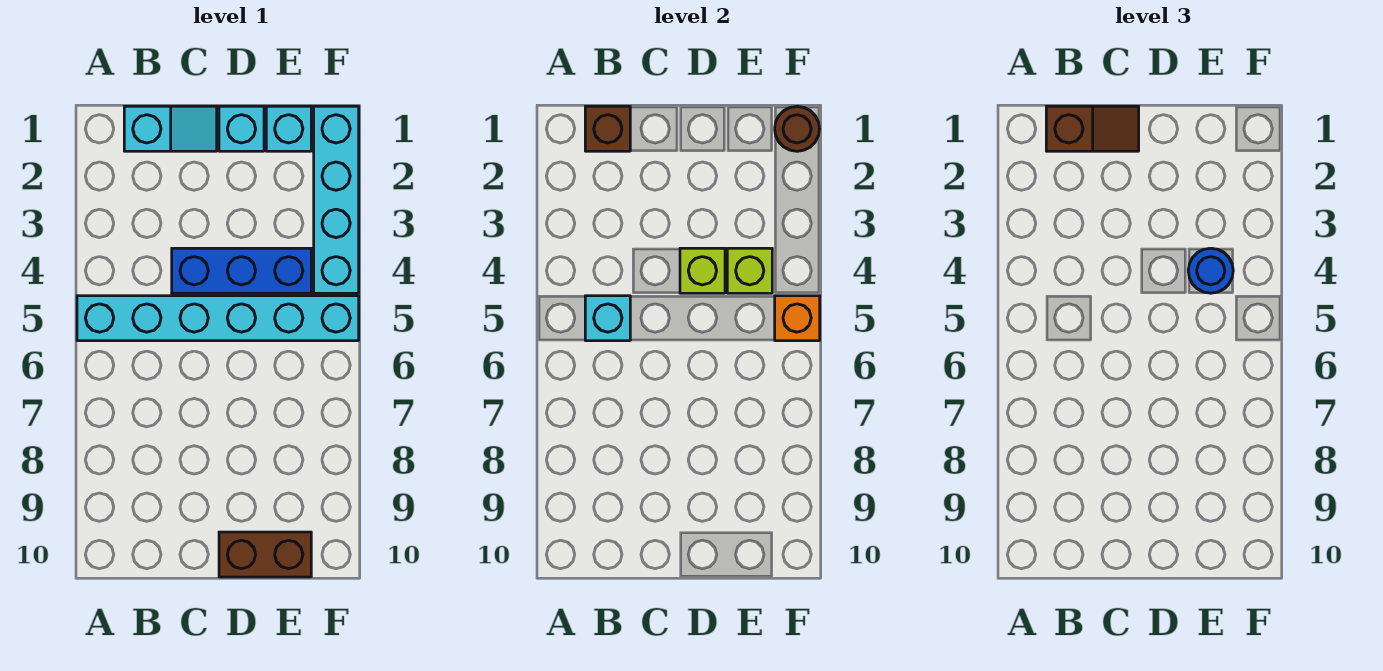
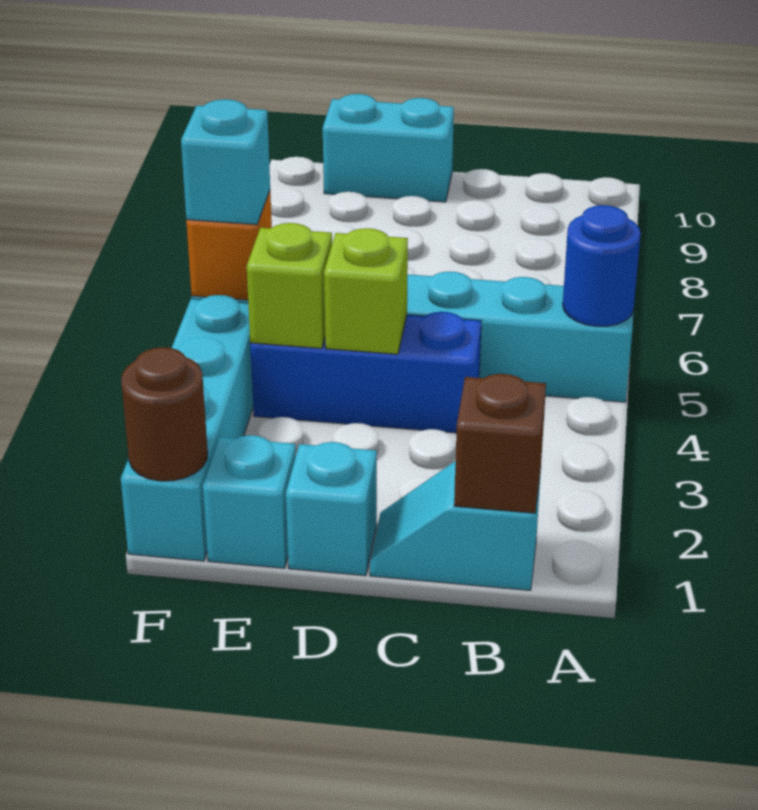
brown slope B1:C1 level 3 top B -> none
cyan brick B5 level 2 -> cyan brick F5 level 3
brown brick D10:E10 level 1 -> cyan brick D10:E10 level 1
blue round brick E4 level 3 -> blue round brick A5 level 2

